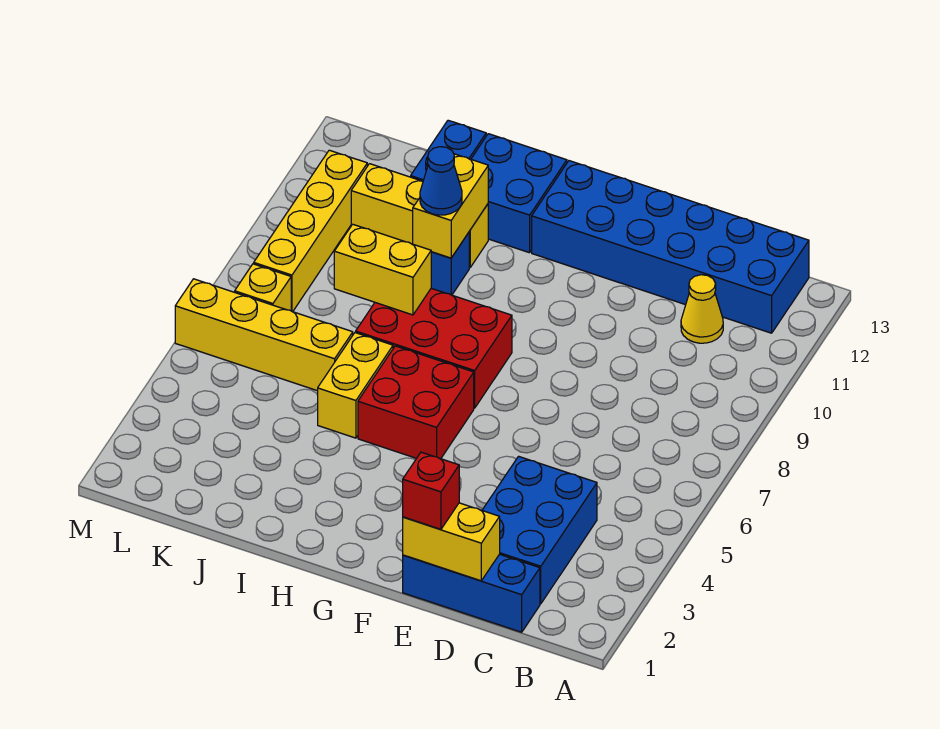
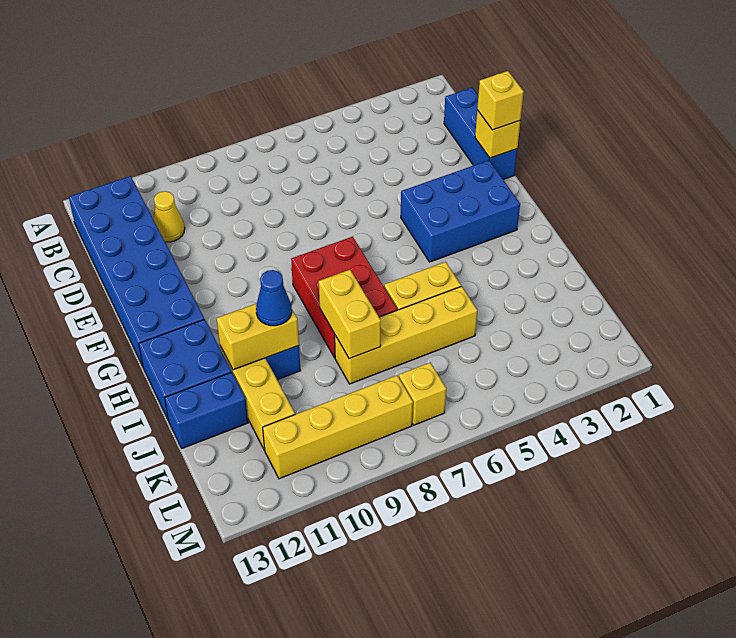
blue brick C2:D4 level 1 -> blue brick F2:G4 level 1
yellow brick D1:E1 level 2 -> yellow brick E1 level 2
red brick E1 level 3 -> yellow brick E1 level 3
red brick G5:H6 level 1 -> none
yellow brick J6:M6 level 1 -> yellow brick J5:J8 level 1

